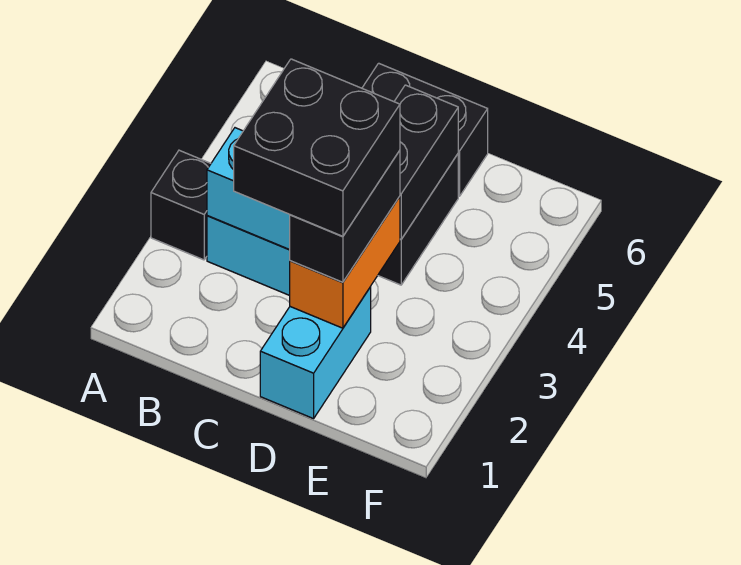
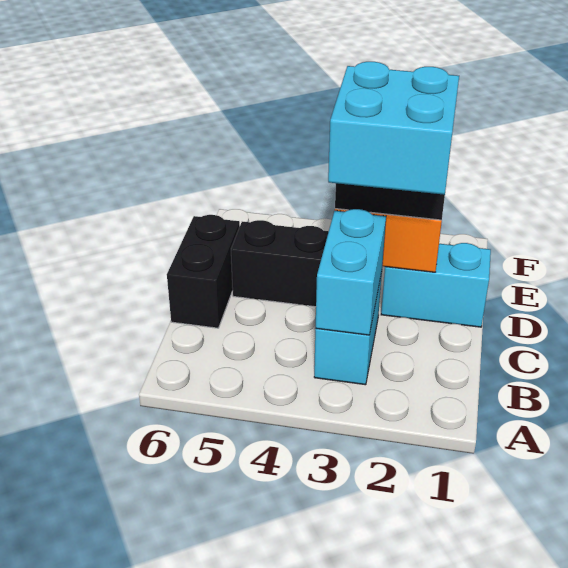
black brick A3 level 1 -> none
black brick C2:D3 level 4 -> cyan brick C2:D3 level 4
black brick D4:D5 level 2 -> none

